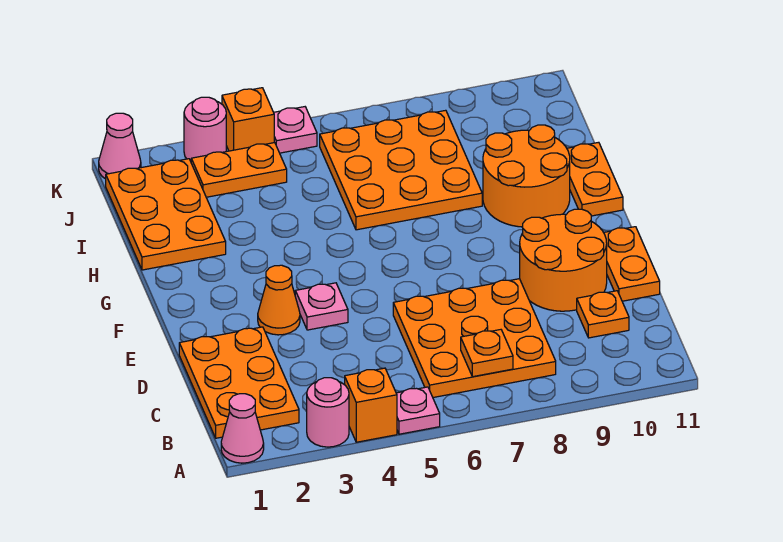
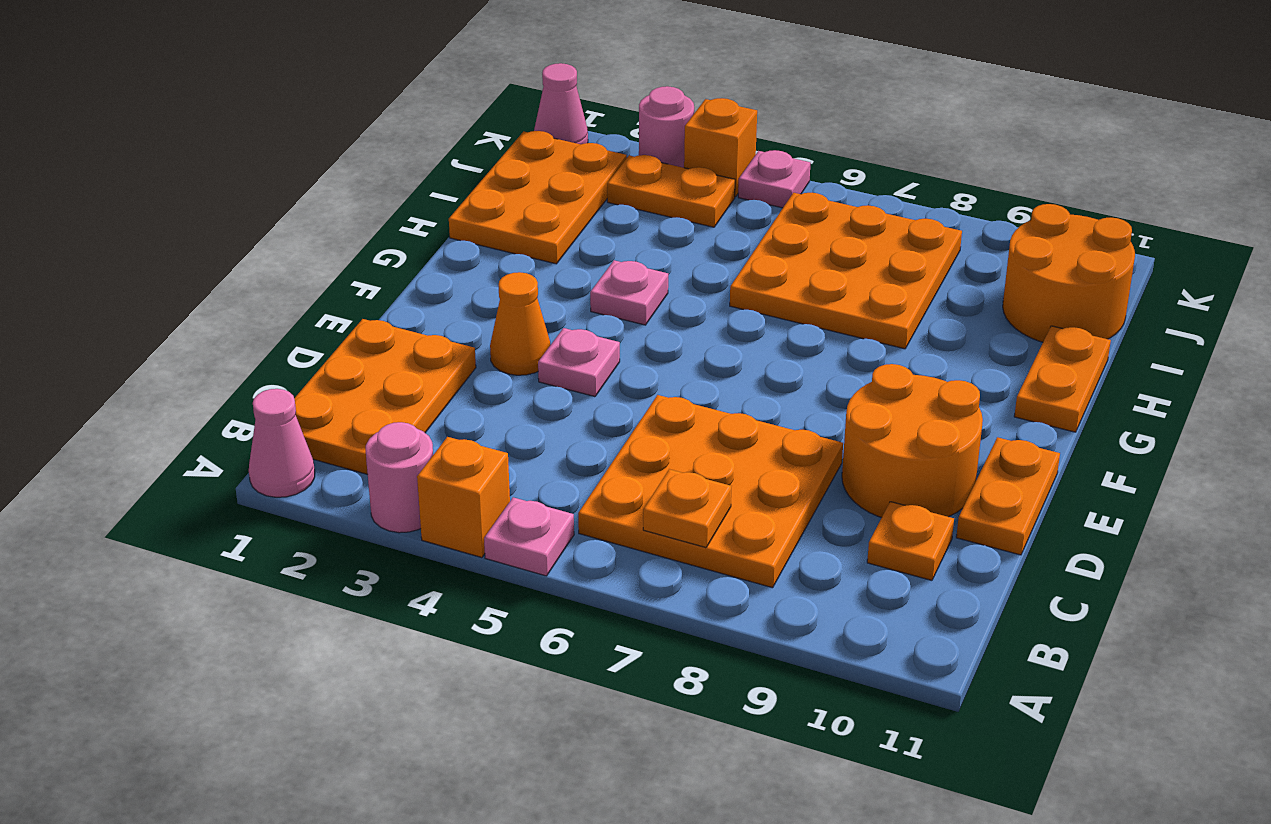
none -> pink plate G4 level 1
orange round brick G9:H10 level 1 -> orange round brick I10:J11 level 1

